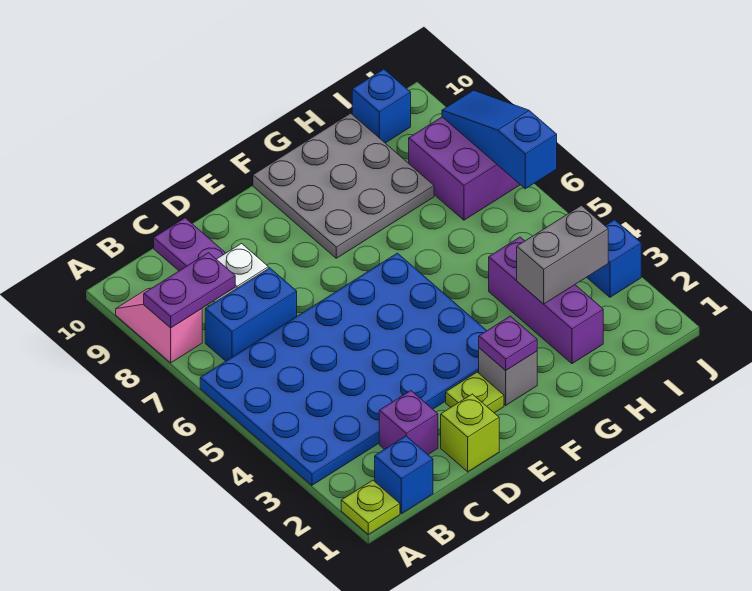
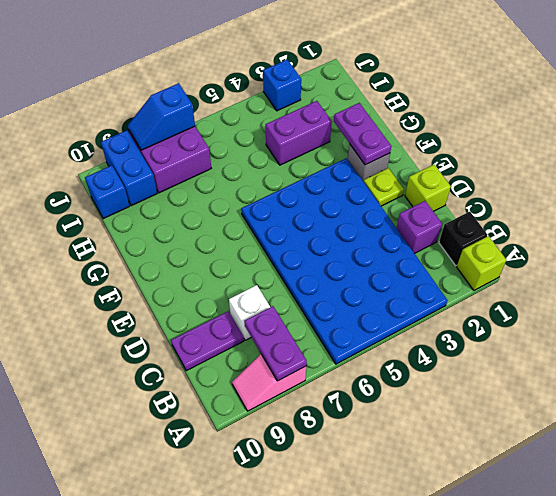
lime plate A1 level 1 -> lime brick A1 level 1
blue brick B1 level 1 -> black brick B1 level 1
blue brick B7:C7 level 1 -> blue brick I9:J9 level 1
purple plate F2 level 2 -> purple plate F2:G2 level 2
grey plate F8:H10 level 1 -> none
purple brick H2:H4 level 1 -> purple brick H3:H4 level 1
grey brick H3:I3 level 2 -> none
blue slope J6:J8 level 2 top 6 -> blue slope J7:J8 level 2 top 7

